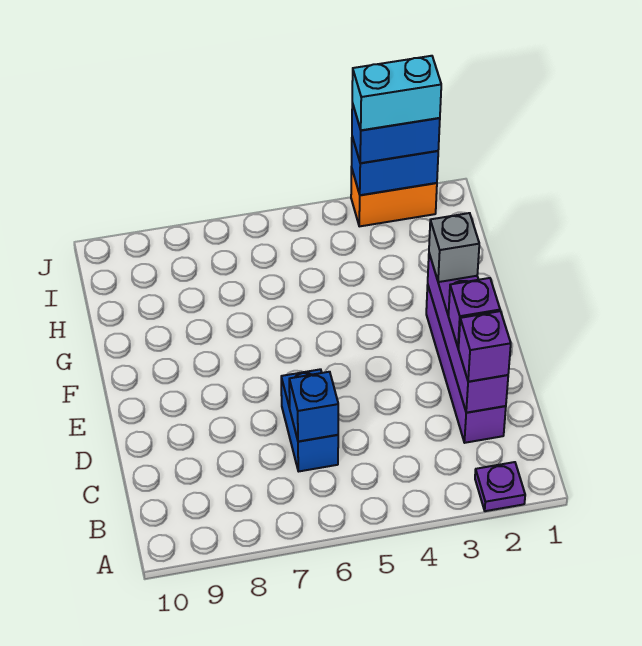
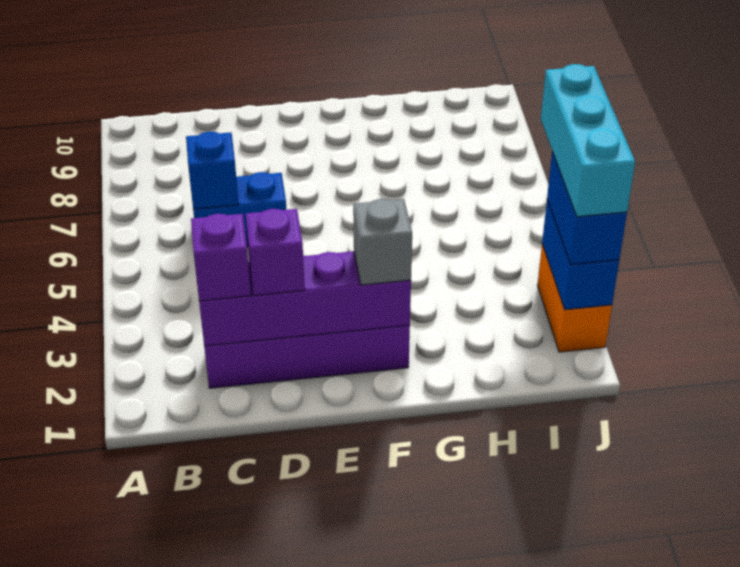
purple plate A2 level 1 -> none
cyan brick J2:J3 level 4 -> cyan brick J2:J4 level 4

